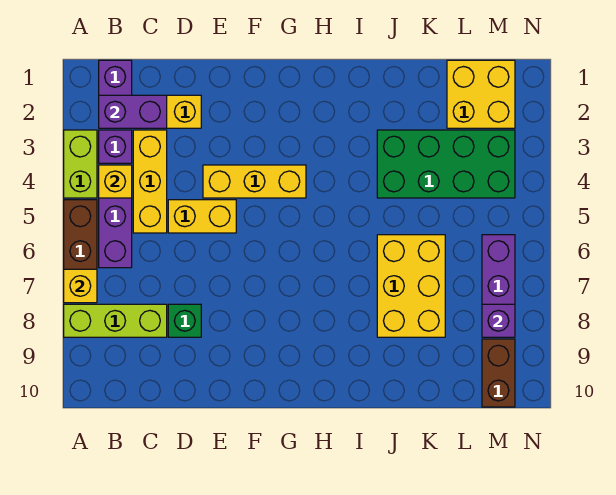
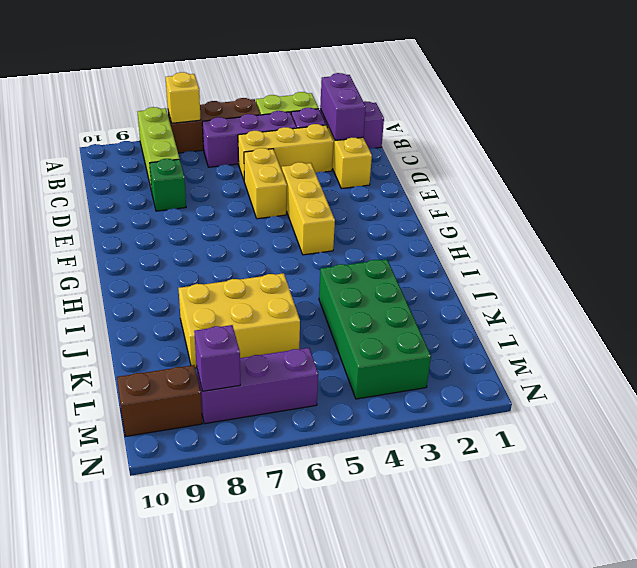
yellow brick B4 level 2 -> none
yellow brick L1:M2 level 1 -> none

